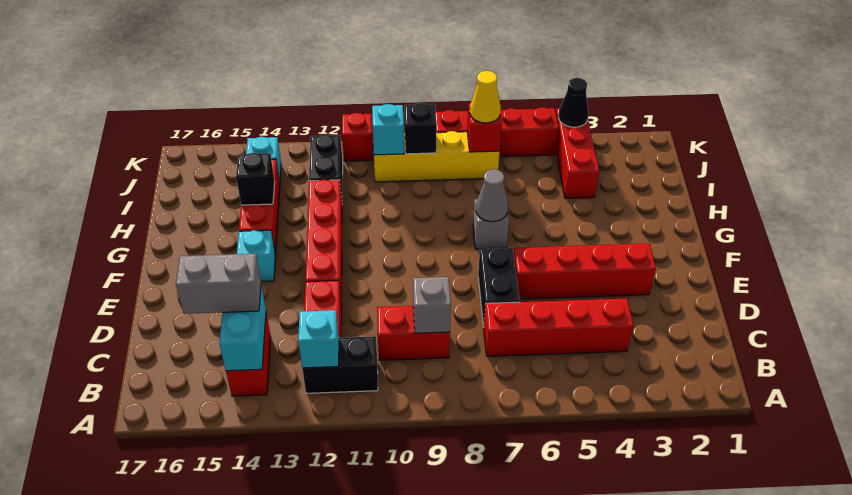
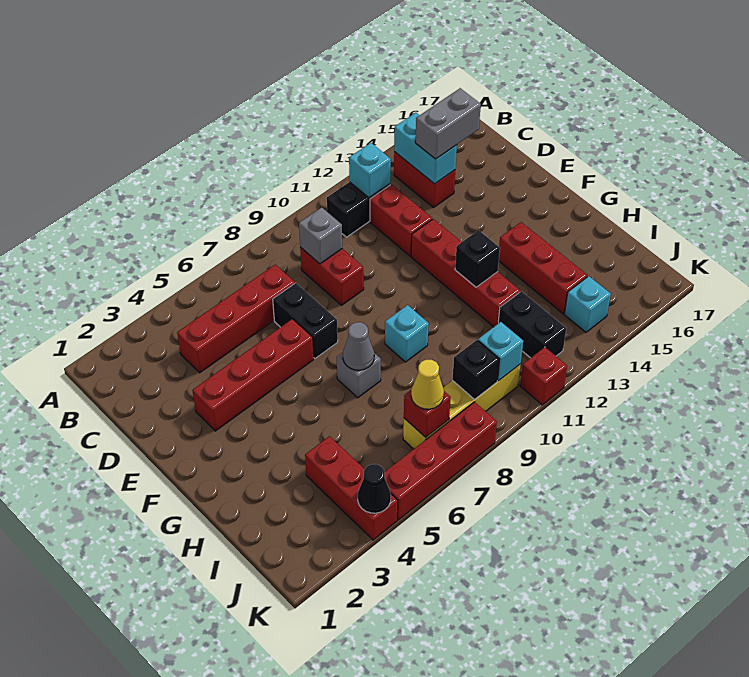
red brick C9:C10 level 1 -> red brick C9:D9 level 1
cyan brick F14 level 1 -> cyan brick G9 level 1
black brick H14 level 2 -> black brick G12 level 2

